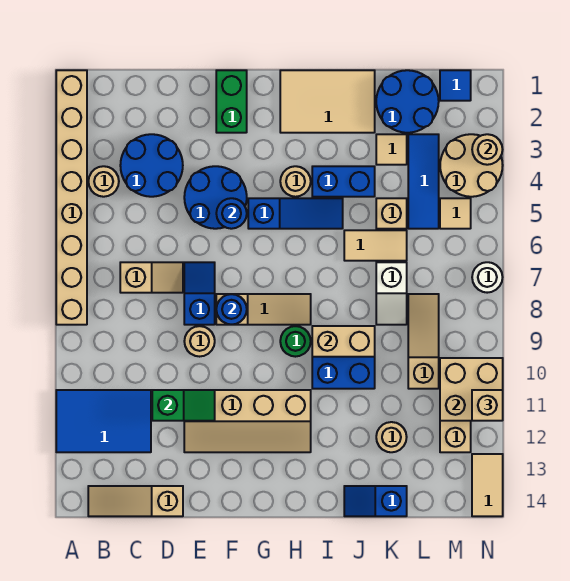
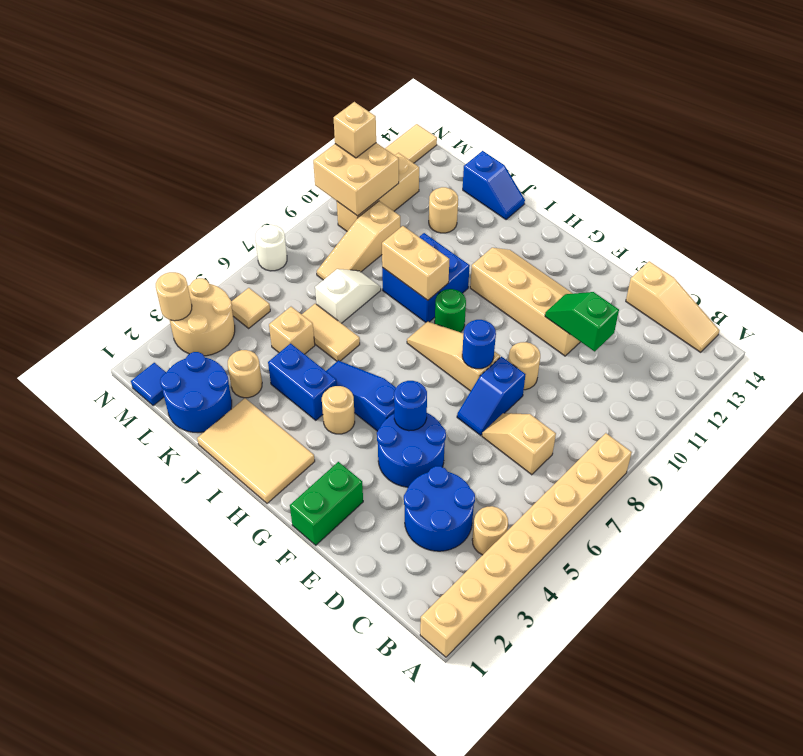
blue tile A11:C12 level 1 -> none
tan tile K3 level 1 -> tan round brick K3 level 1
blue tile L3:L5 level 1 -> none

